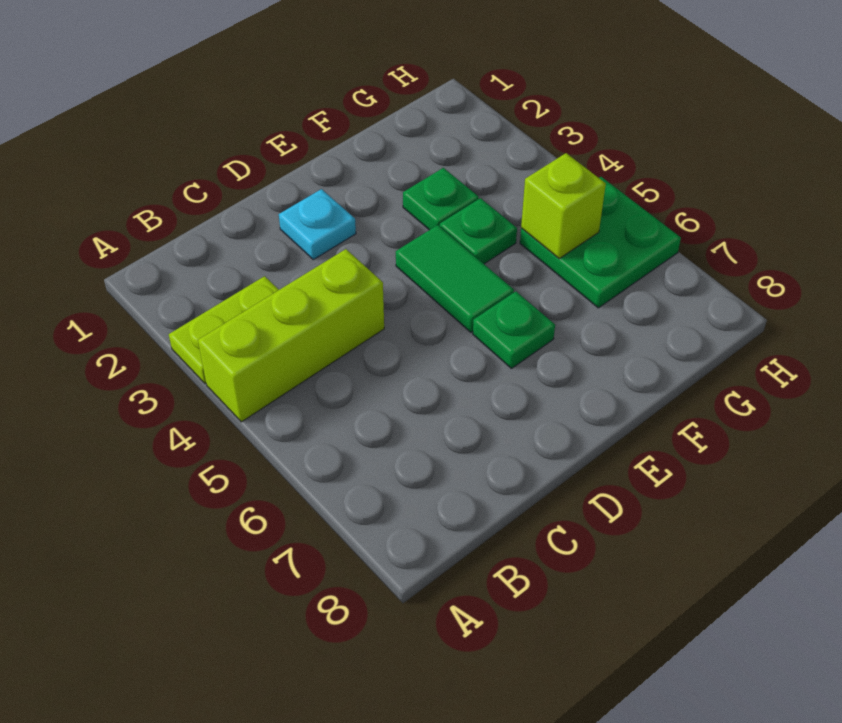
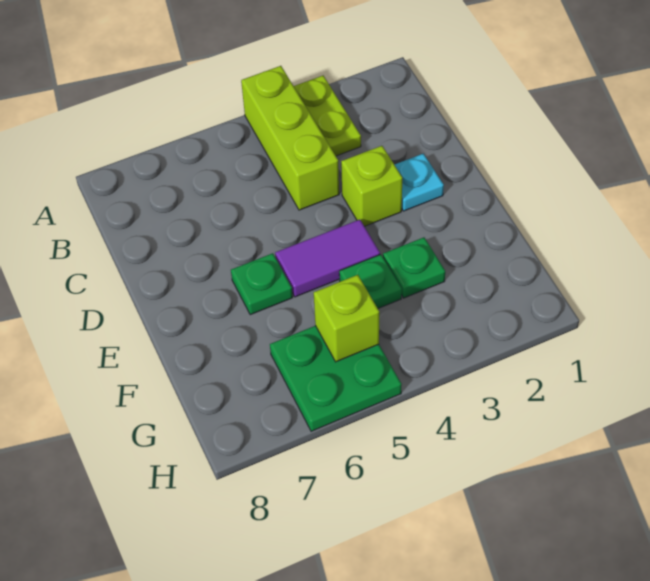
none -> lime brick D3 level 1
green tile E4:E5 level 1 -> purple tile E4:E5 level 1

